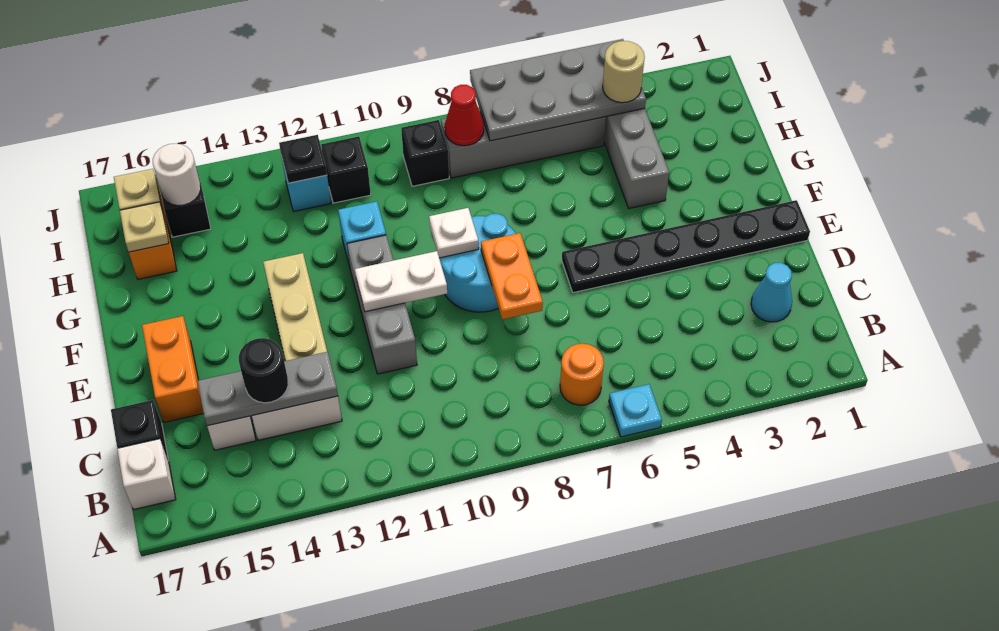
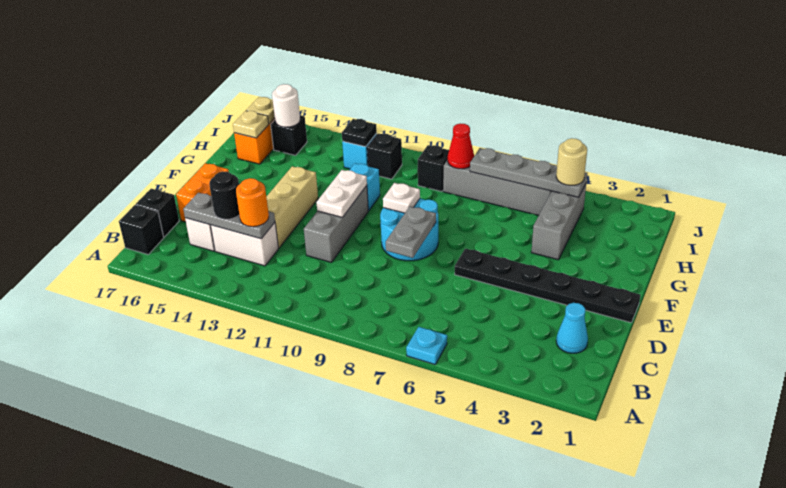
orange round brick B7 level 1 -> orange round brick C13 level 3
white brick B17 level 1 -> black brick B17 level 1
orange plate D8:E8 level 2 -> grey plate D8:E8 level 2
white plate E10:E11 level 2 -> white plate E11:F11 level 2
grey plate I4:J7 level 2 -> grey plate I4:I7 level 2

